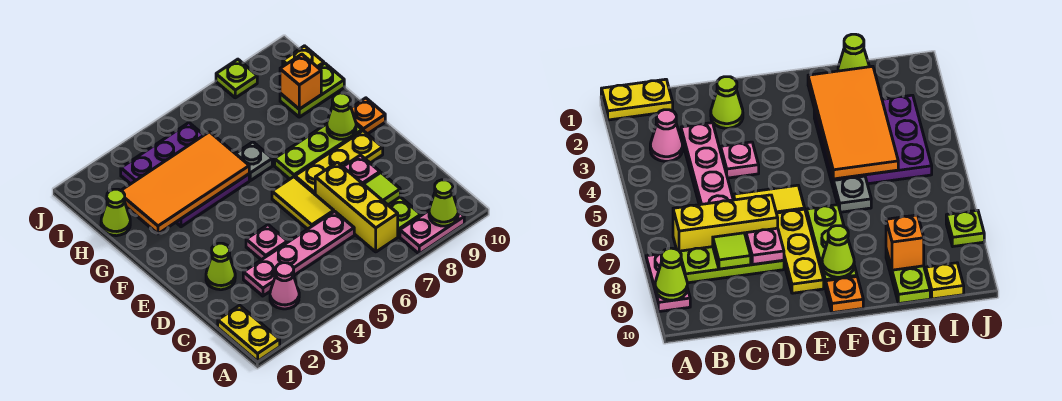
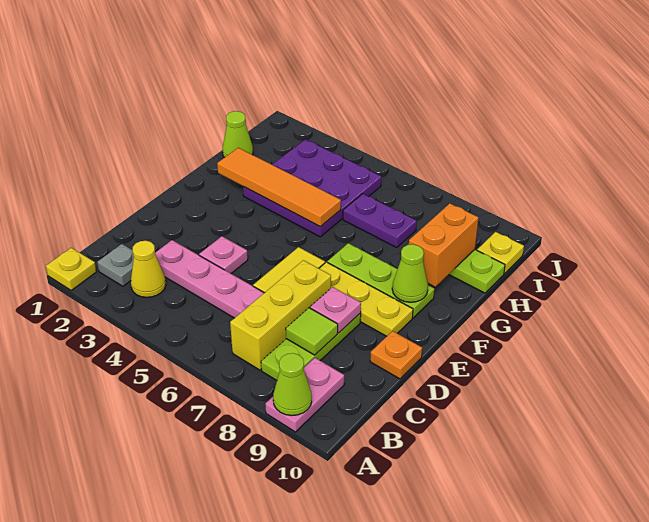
yellow plate A1:B1 level 1 -> yellow plate A1 level 1
pink plate A8:A9 level 1 -> pink plate A9:B9 level 1
pink cone B3 level 1 -> yellow cone B3 level 1
lime cone D2 level 1 -> none
orange plate F10 level 1 -> orange plate D10 level 1
orange tile G2:H5 level 2 -> orange tile G2:G5 level 2
grey plate G6 level 1 -> grey plate B2 level 1
none -> purple plate H6:H7 level 1
orange brick H9 level 2 -> orange brick G9:H9 level 2
lime plate J8 level 1 -> none

